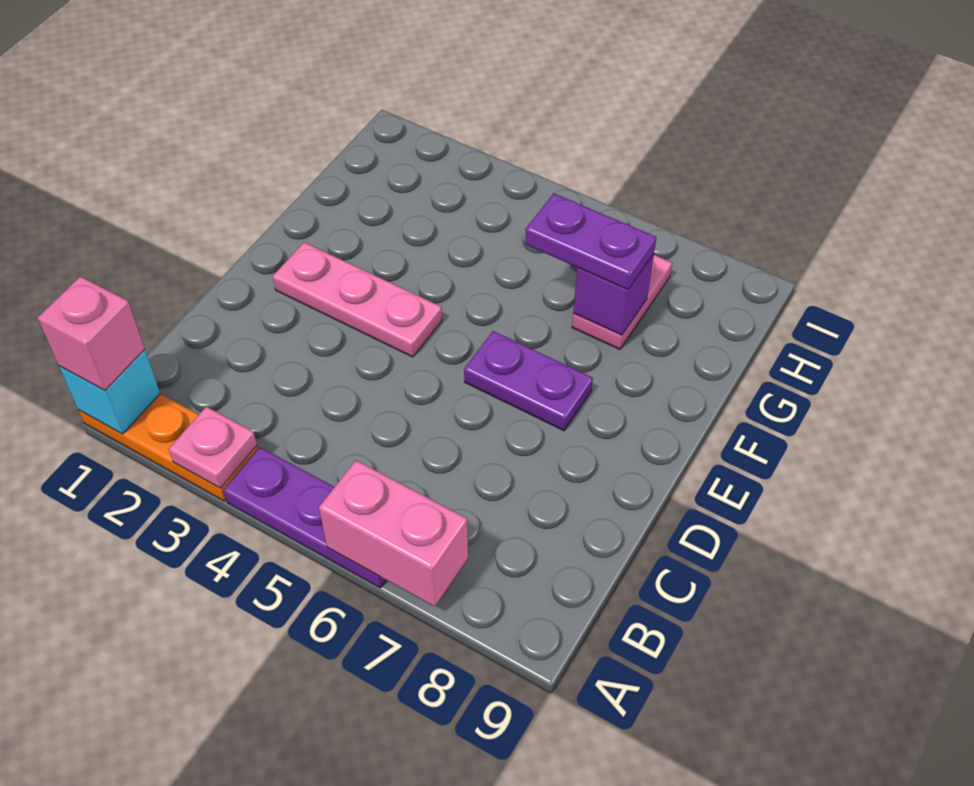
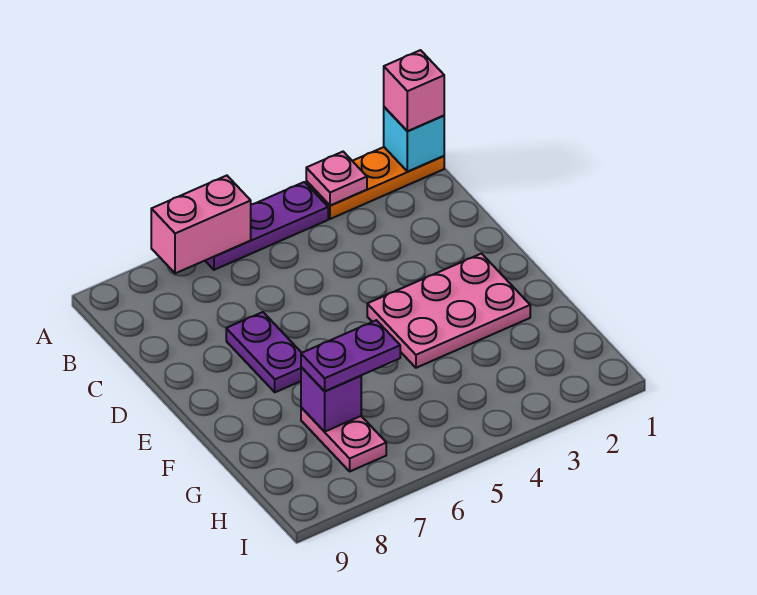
pink plate E2:E4 level 1 -> pink plate E2:F4 level 1
purple plate E6:E7 level 1 -> purple plate D7:E7 level 1

